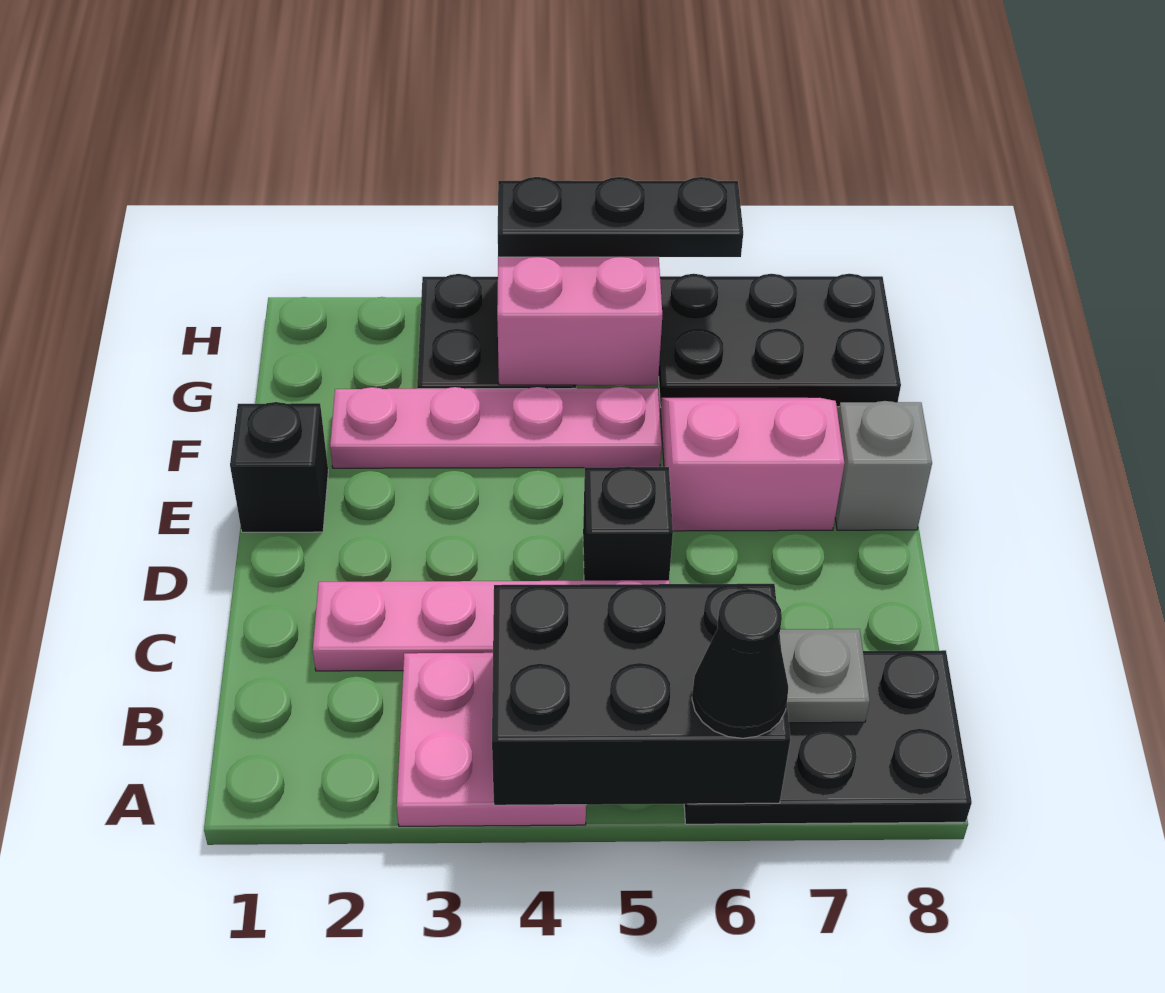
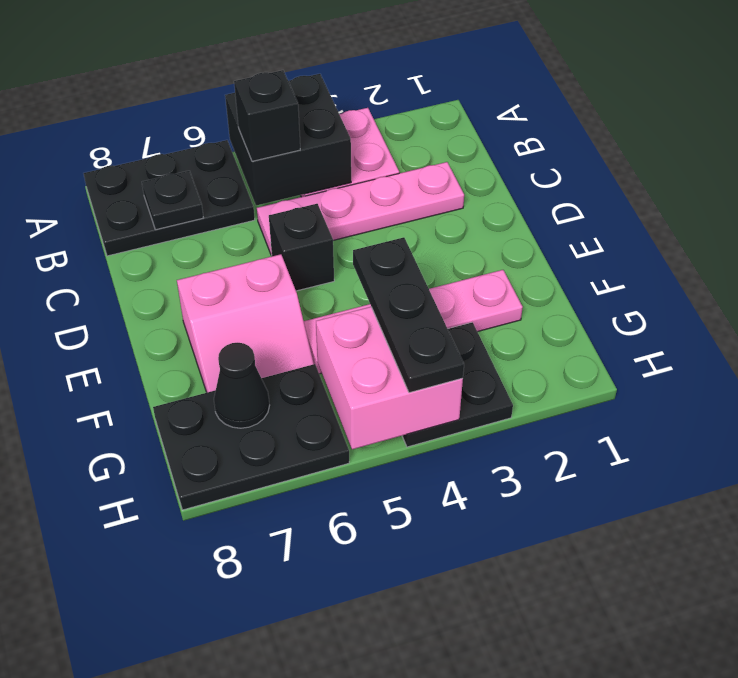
black brick A4:B6 level 2 -> black brick A4:B5 level 2
black cone A6 level 3 -> black cone G7 level 2
grey plate B7 level 2 -> black plate B7 level 2
black brick E1 level 1 -> black brick B5 level 3
grey brick E8 level 1 -> none
black plate H4:H6 level 3 -> black plate F4:H4 level 3

